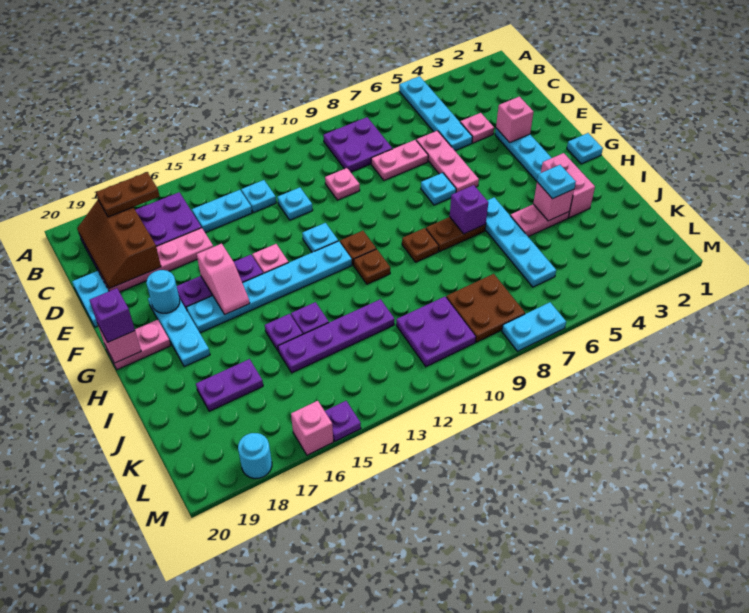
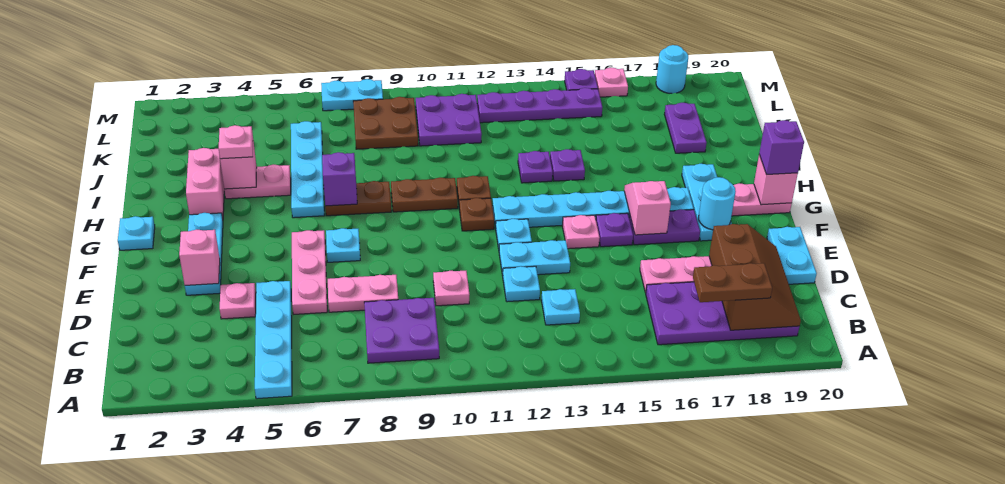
cyan plate C14:C15 level 1 -> cyan plate E12:E13 level 1
brown plate H9 level 1 -> brown plate H9:H10 level 1
cyan plate I4 level 3 -> pink plate I4 level 3
purple plate I15 level 1 -> purple plate I13 level 1
purple plate J12:J15 level 1 -> purple plate L12:L15 level 1
purple plate J17:J18 level 1 -> purple plate J18:K18 level 1
pink brick M16 level 1 -> pink plate M16 level 1

